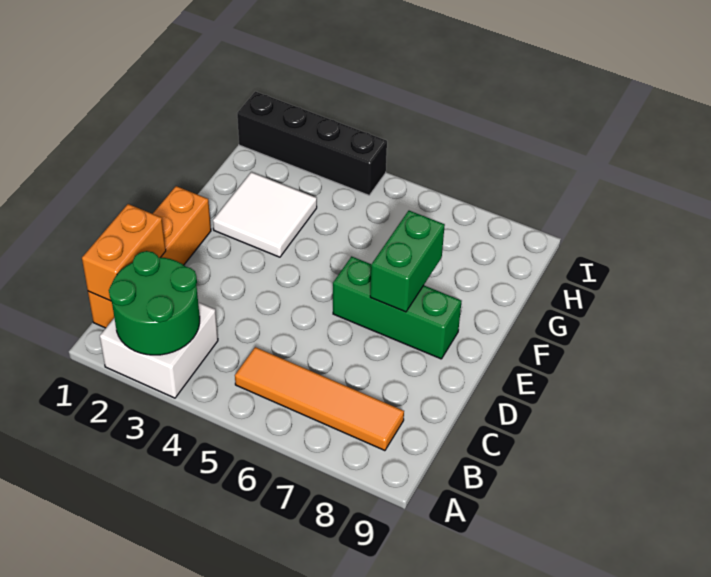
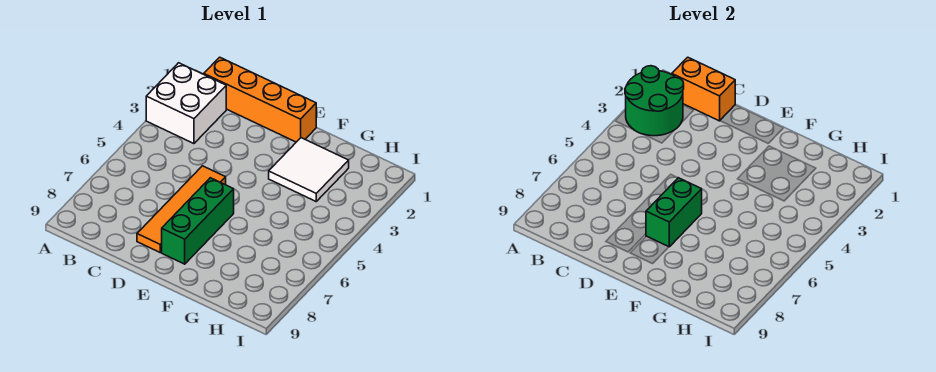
orange tile B5:B8 level 1 -> orange tile D5:D8 level 1
green brick E7:F7 level 2 -> green brick E6:E7 level 2
black brick I1:I4 level 1 -> none

